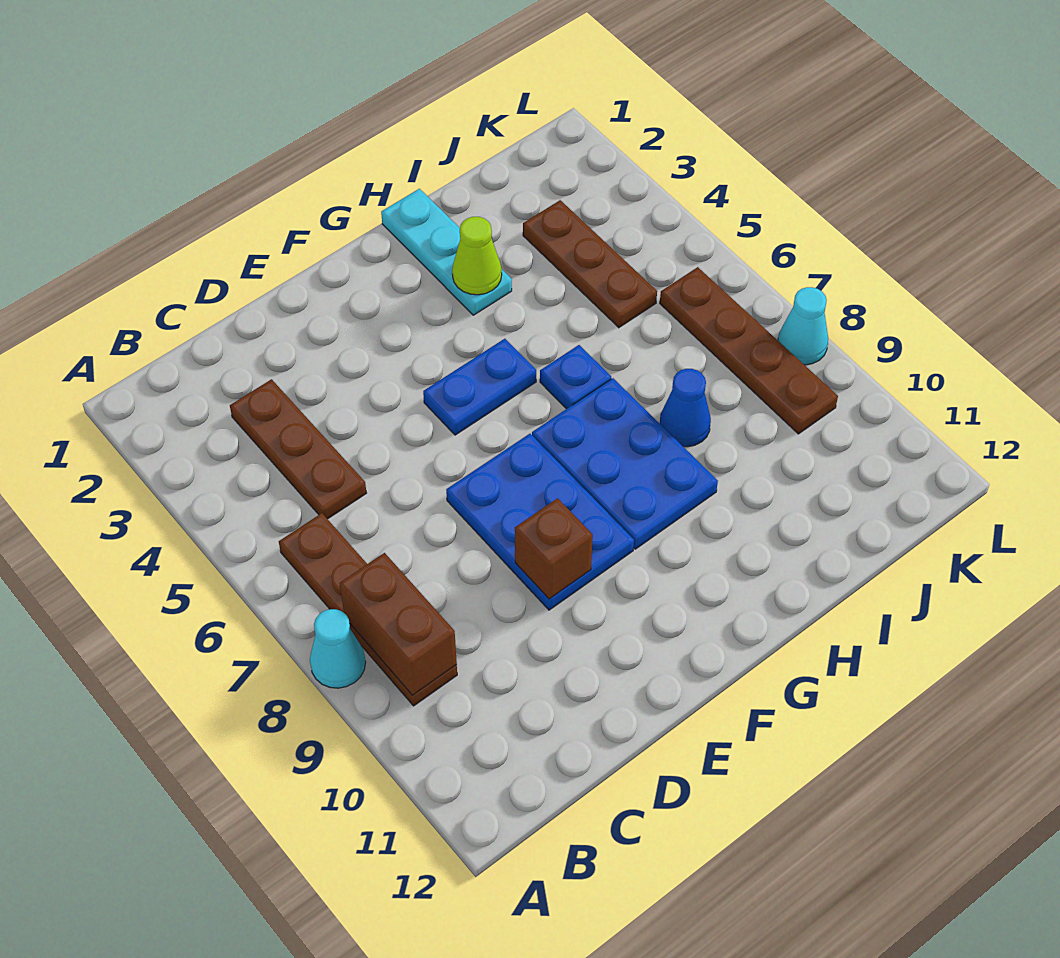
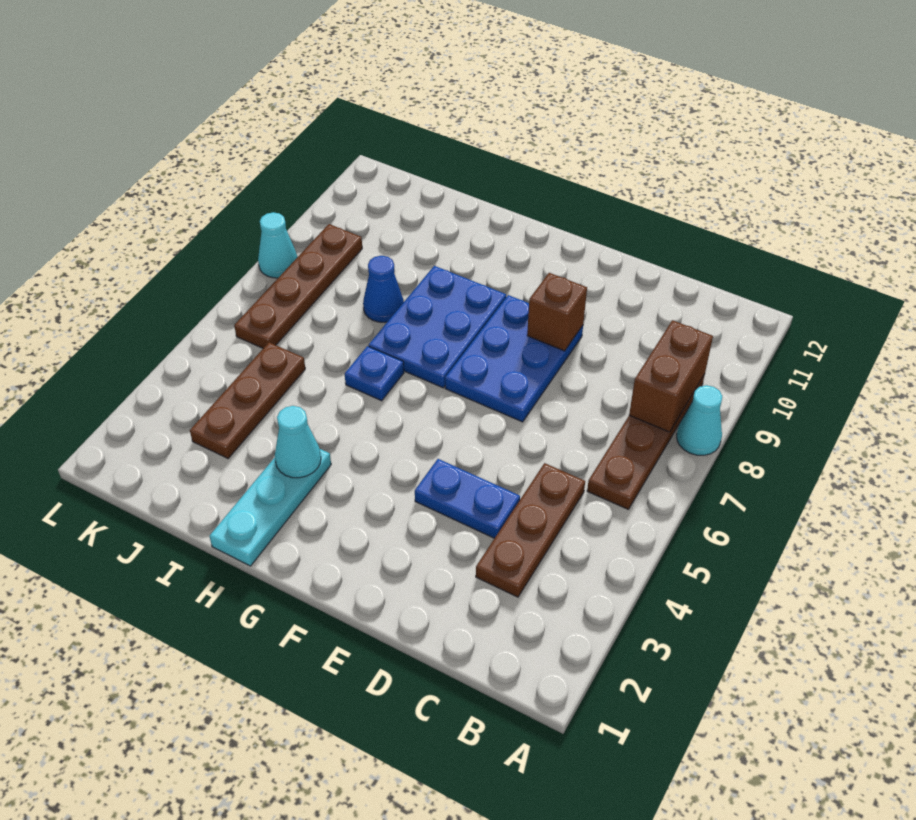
blue plate F5:G5 level 1 -> blue plate D4:E4 level 1
lime cone H3 level 2 -> cyan cone H3 level 2

